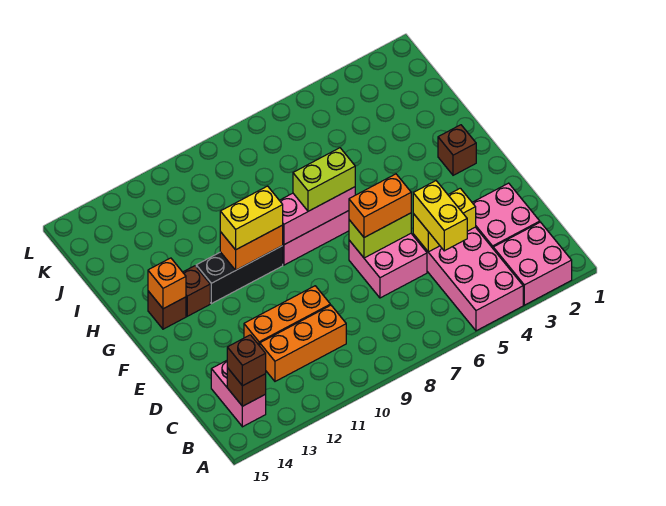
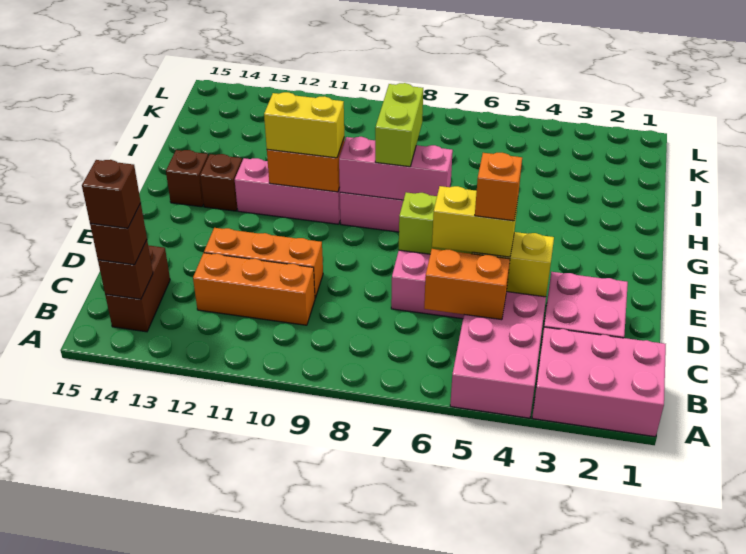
pink brick A2:B3 level 1 -> pink brick A1:B3 level 1
pink brick B14:C14 level 1 -> brown brick B14:C14 level 1
yellow brick C5:D5 level 3 -> yellow brick D5:D6 level 3
orange brick E6:E7 level 3 -> orange brick C5:C6 level 2
brown brick G2 level 1 -> brown brick B14 level 4
lime brick G7:G8 level 3 -> lime brick G8:H8 level 3
black brick G10:G12 level 1 -> pink brick G10:G12 level 1
orange brick G14 level 2 -> orange brick D5 level 4

